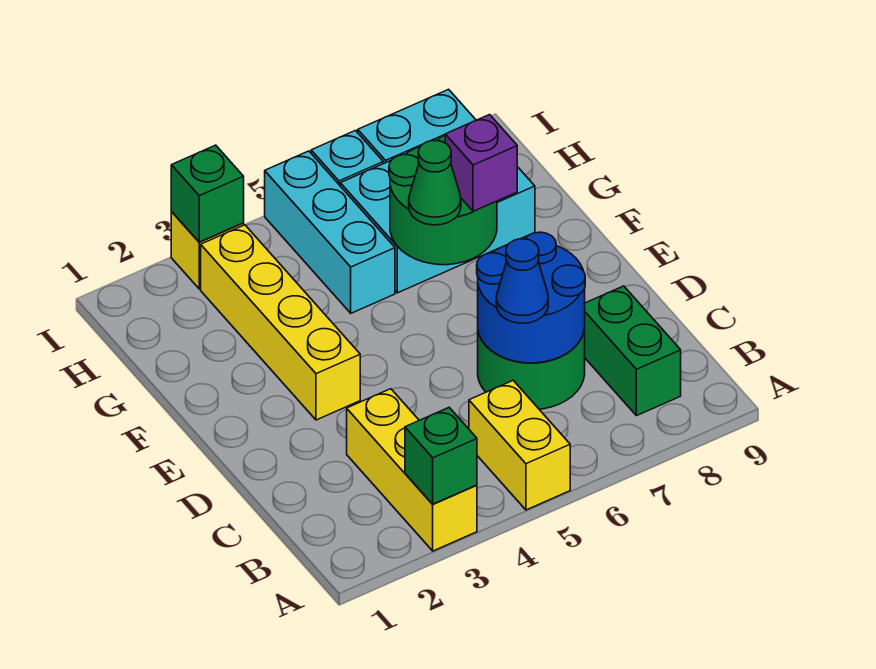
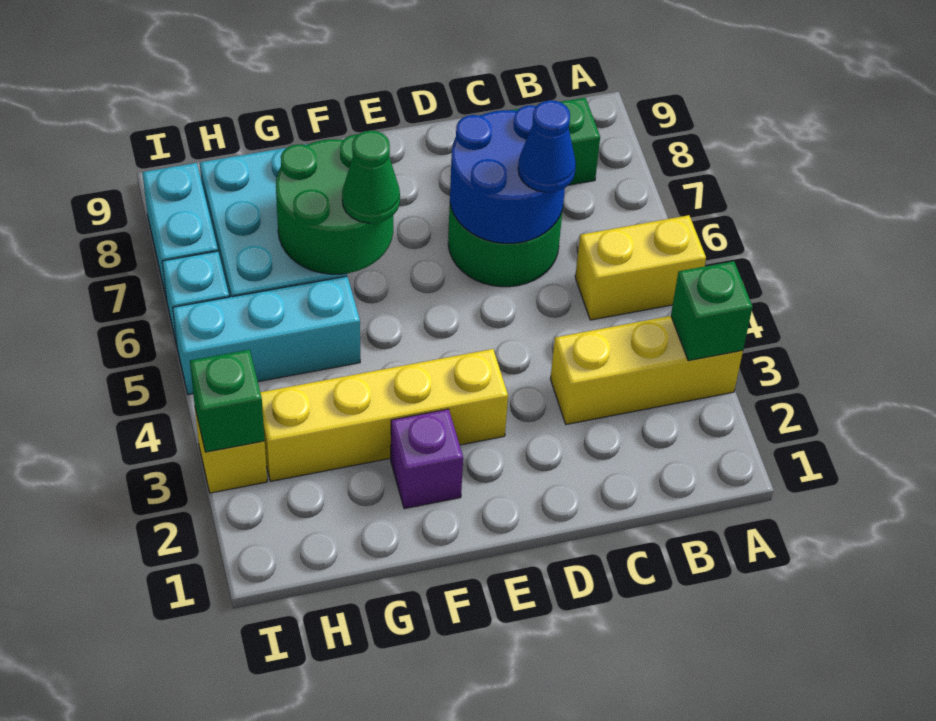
purple brick F7 level 3 -> purple brick F2 level 1

